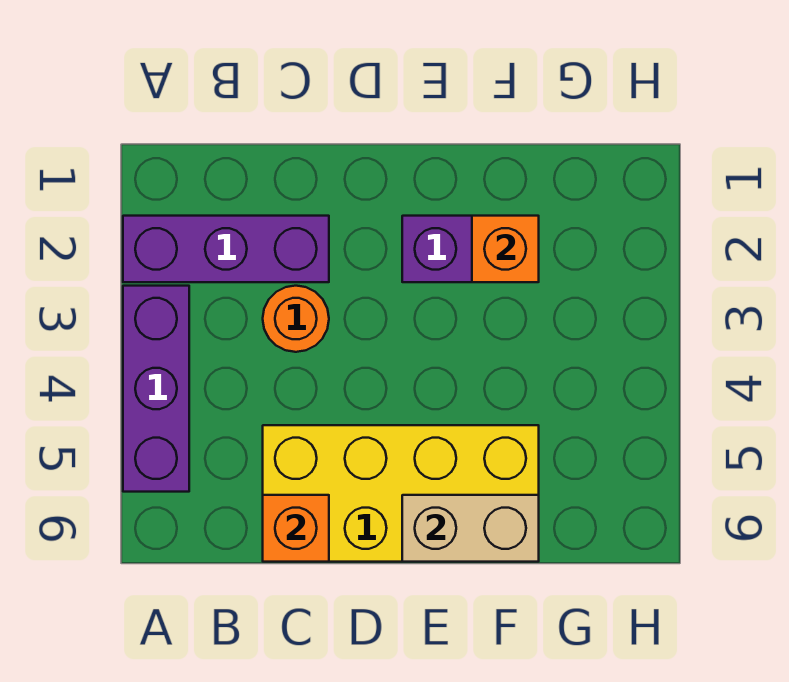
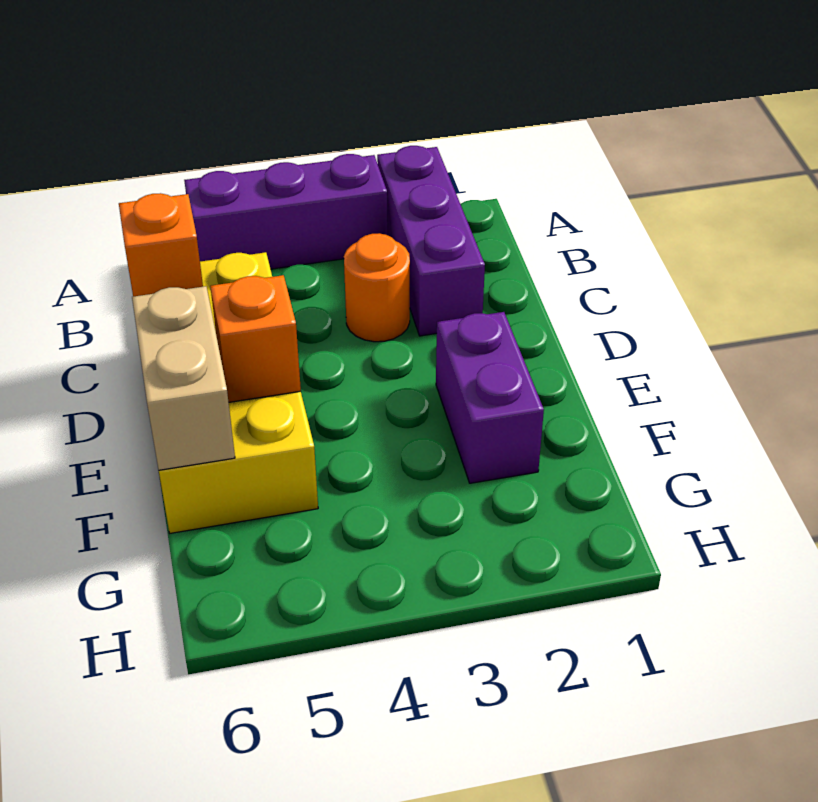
orange brick F2 level 2 -> orange brick E5 level 2

